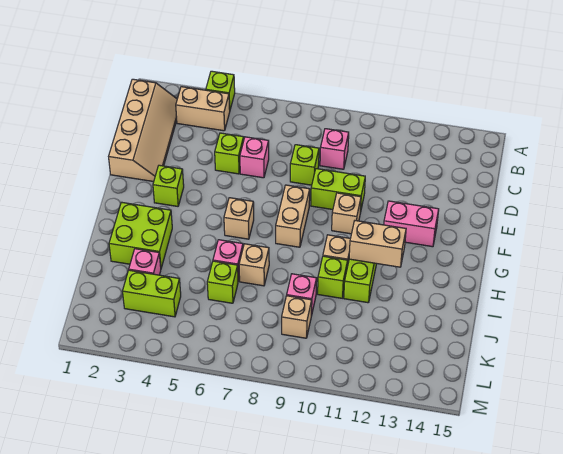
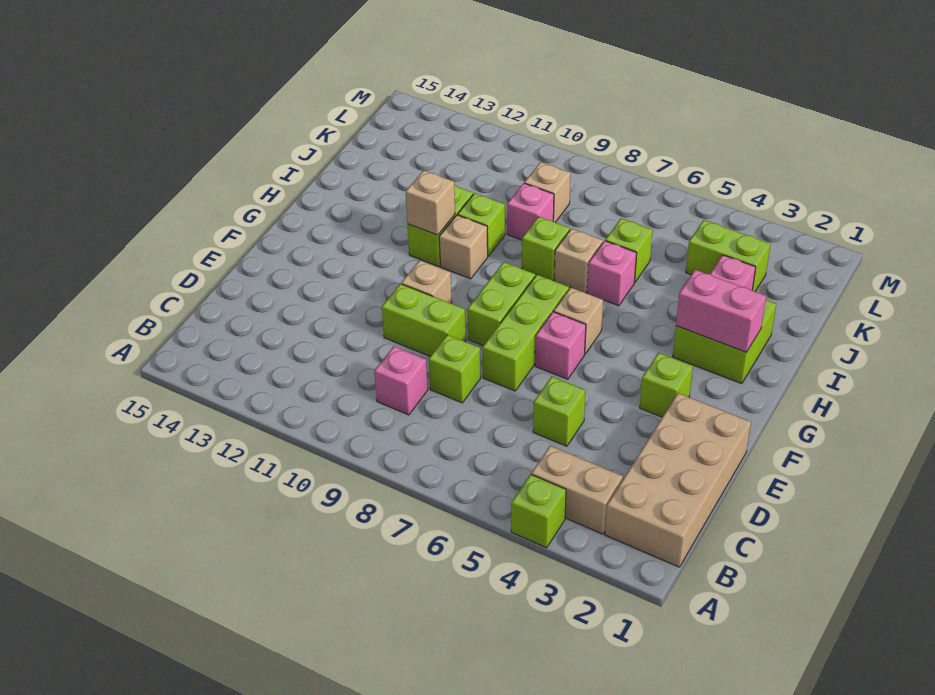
tan slope B1:E2 level 1 top 1 -> tan brick B1:E2 level 1
pink brick D6 level 1 -> pink brick F6 level 1
none -> lime brick E7:G7 level 1
tan brick F8:G8 level 1 -> lime brick F8:G8 level 1
pink brick F12:F13 level 1 -> pink brick H2:H3 level 2
tan brick H11:H12 level 2 -> tan brick H11 level 2
none -> lime brick I8 level 1

